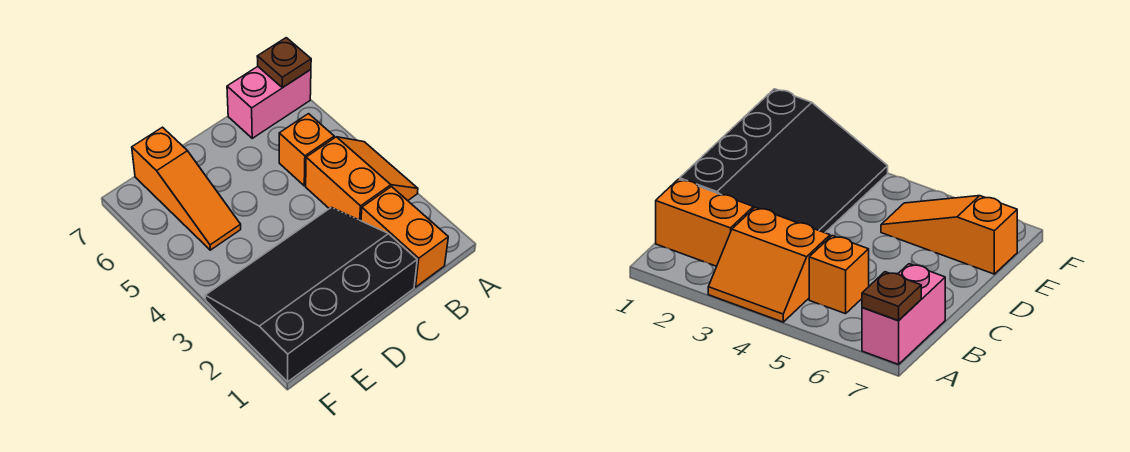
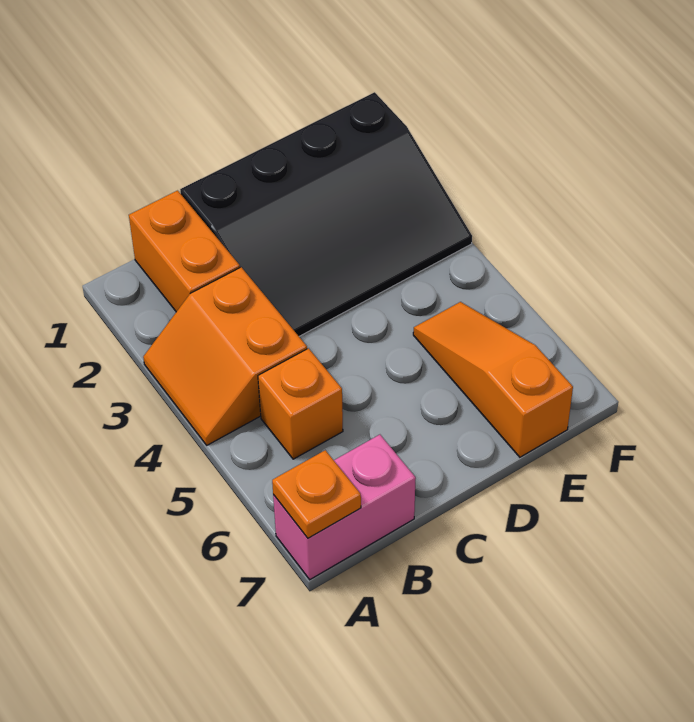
brown plate A7 level 2 -> orange plate A7 level 2

